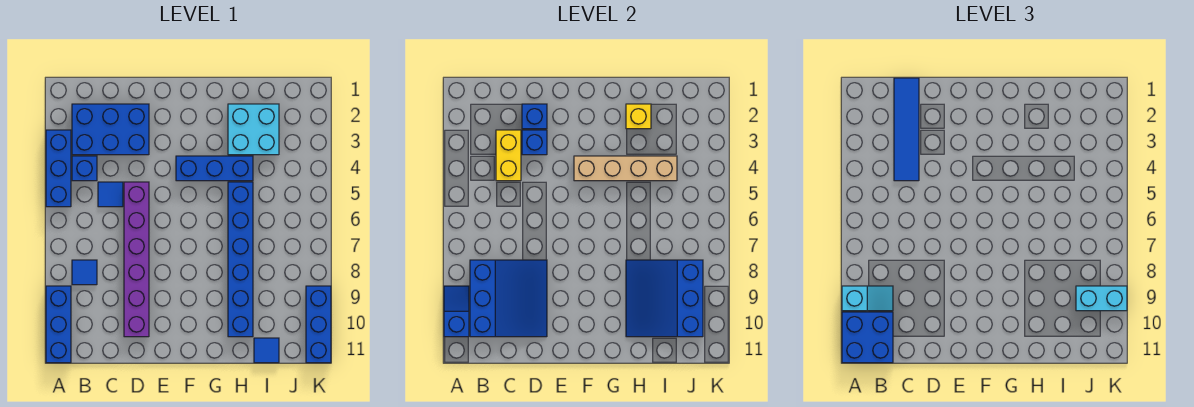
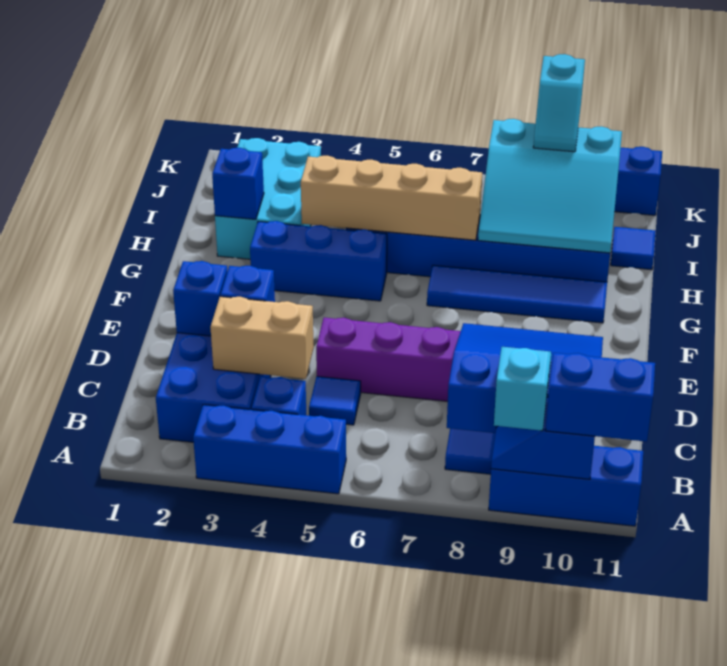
blue brick A10:B11 level 3 -> blue brick A10:A11 level 3
blue tile C1:C4 level 3 -> blue tile G7:G10 level 1
yellow brick C3:C4 level 2 -> tan brick C3:C4 level 2
blue brick F4:H4 level 1 -> blue brick G3:G5 level 1
tan brick F4:I4 level 2 -> tan brick H4:H7 level 2
cyan brick H2:I3 level 1 -> cyan brick H2:J3 level 1
yellow brick H2 level 2 -> blue brick H2 level 2
blue slope H8:J10 level 2 top J -> cyan slope H8:J10 level 2 top J
cyan brick J9:K9 level 3 -> cyan slope J9:K9 level 3 top K

